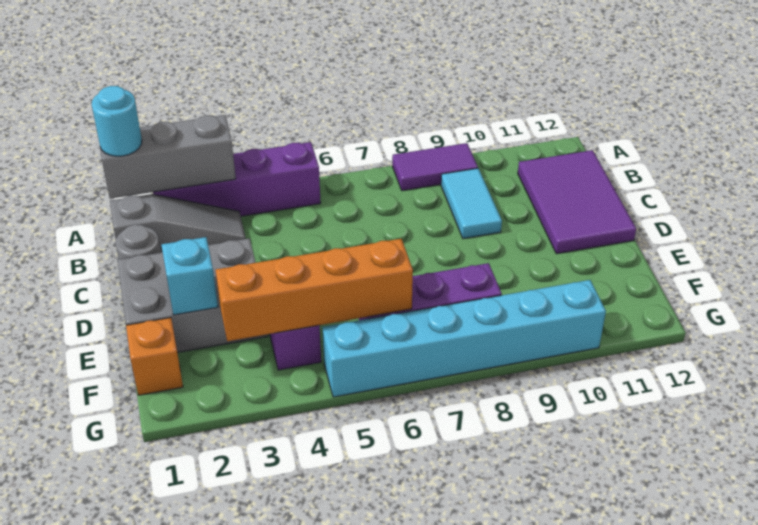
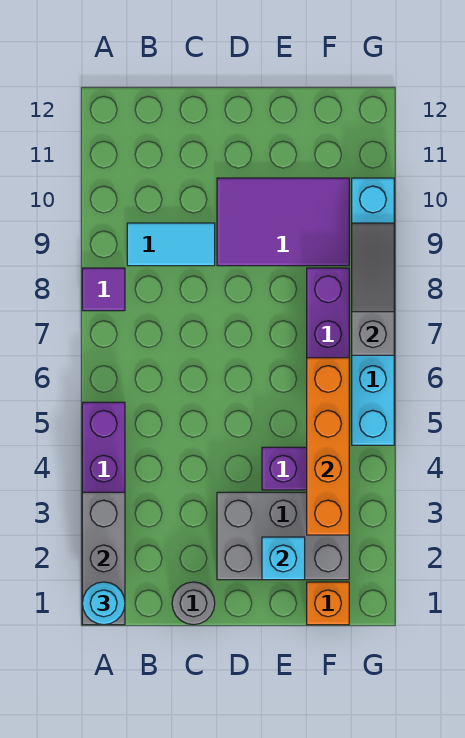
purple tile A8:A9 level 1 -> purple tile A8 level 1
grey slope B1:B3 level 1 top 1 -> grey slope G7:G9 level 2 top 7
purple tile B11:D12 level 1 -> purple tile D9:F10 level 1
grey brick D1:E3 level 1 -> grey brick D2:F3 level 1

